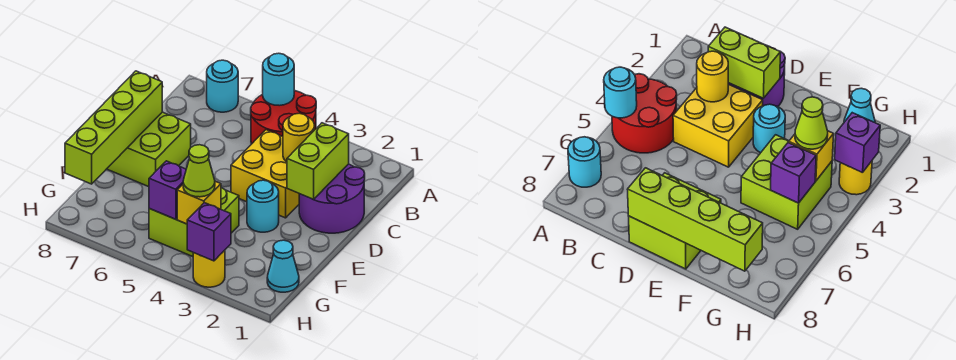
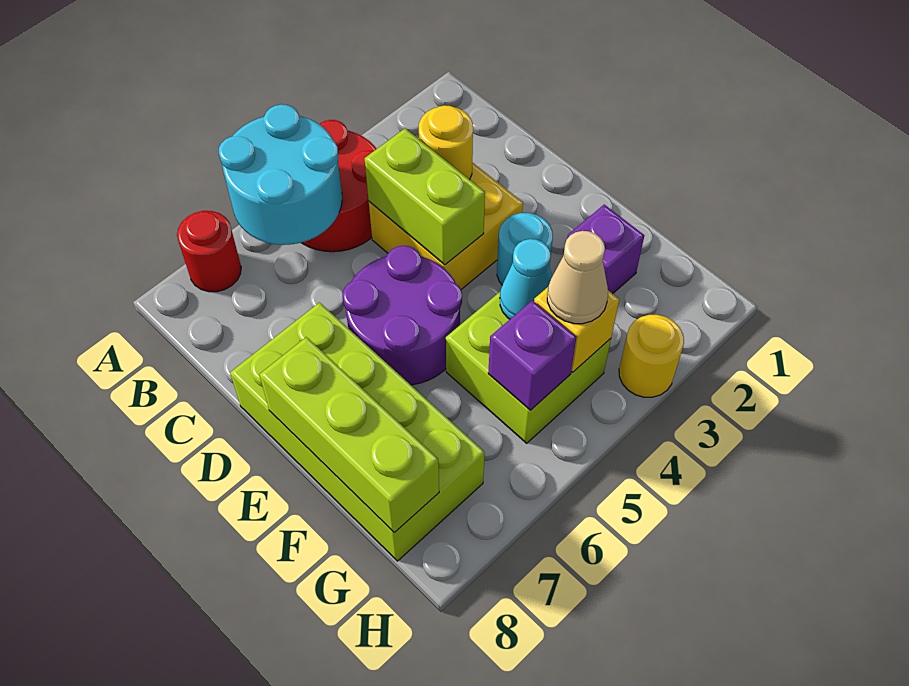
cyan round brick A5 level 2 -> cyan round brick A5:B6 level 2
cyan round brick A7 level 1 -> red round brick A7 level 1
purple round brick C1:D2 level 1 -> purple round brick D5:E6 level 1
lime brick C2:D2 level 2 -> lime brick C4:D4 level 2
lime brick D7:E8 level 1 -> lime brick D7:G8 level 1
lime brick D8:G8 level 2 -> lime brick E8:G8 level 2
cyan cone G1 level 1 -> cyan cone F4 level 2
lime cone G4 level 3 -> tan cone G4 level 3
purple brick H3 level 2 -> purple brick F2 level 1

